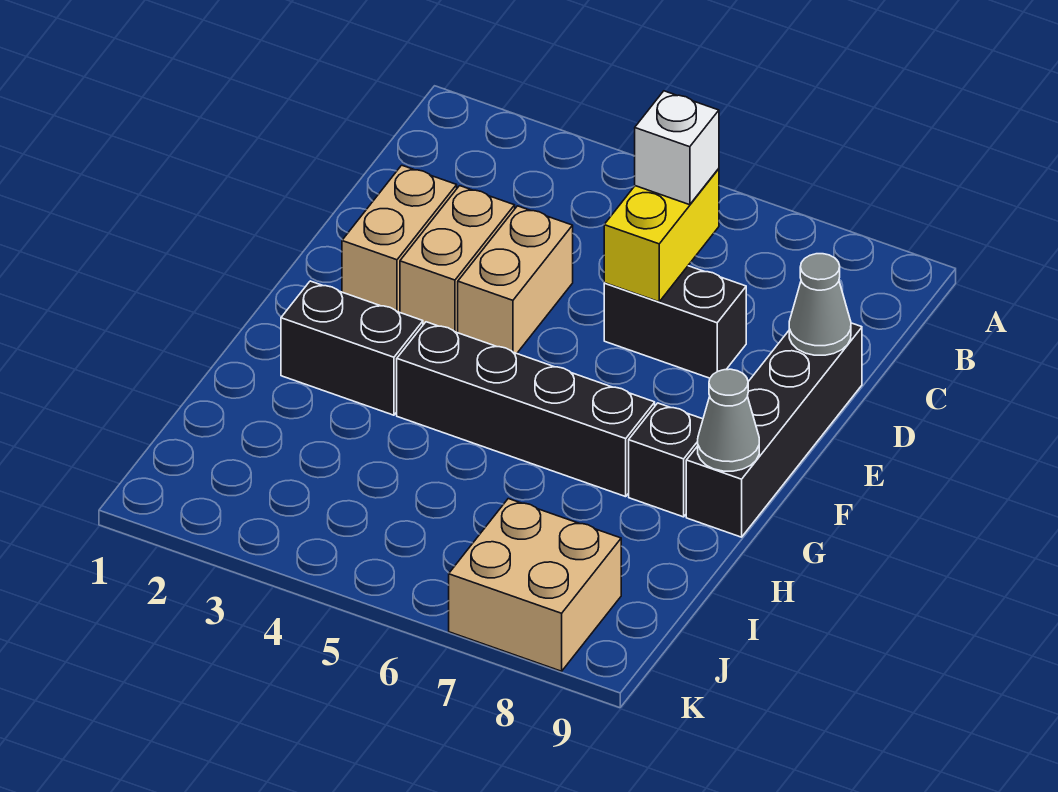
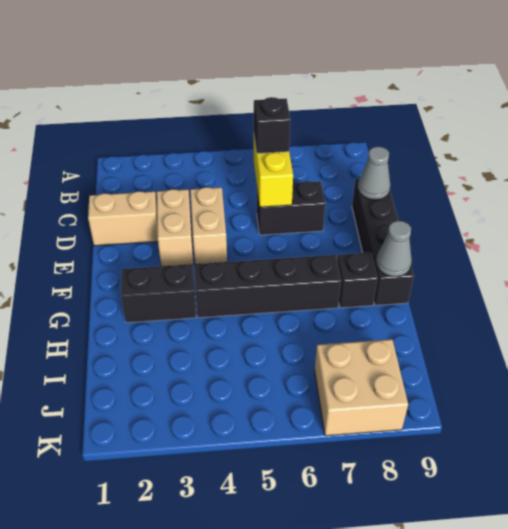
white brick C6 level 3 -> black brick C6 level 3
tan brick D2:E2 level 1 -> tan brick D1:D2 level 1

